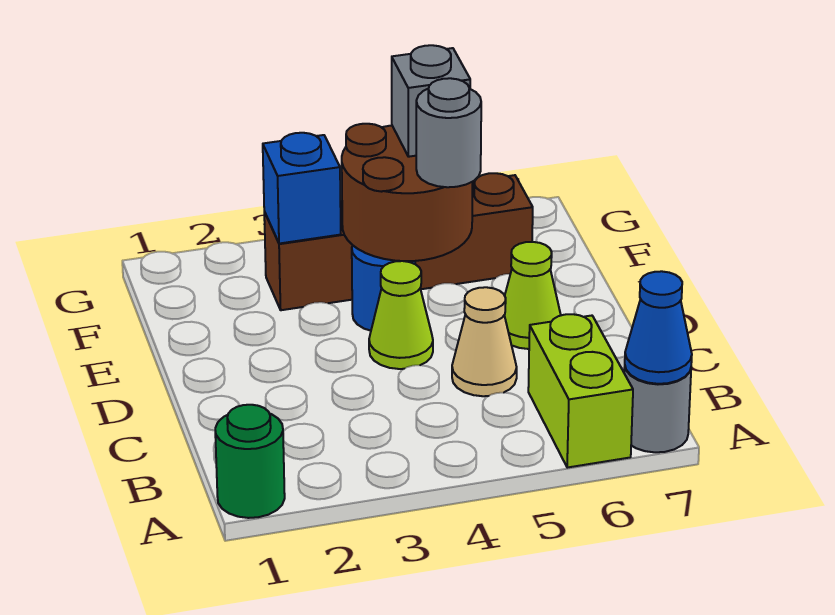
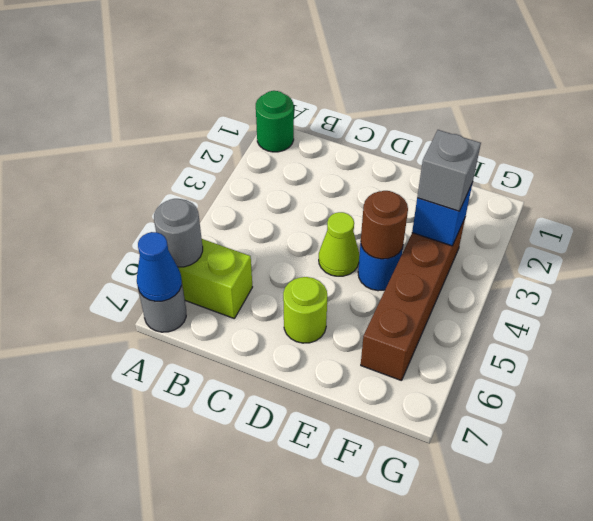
tan cone C5 level 1 -> none
lime cone D6 level 1 -> lime round brick D6 level 1
brown round brick E4:F5 level 2 -> brown round brick E4 level 2
grey round brick E5 level 3 -> grey round brick A6 level 2
grey brick F5 level 3 -> grey brick F3 level 3

